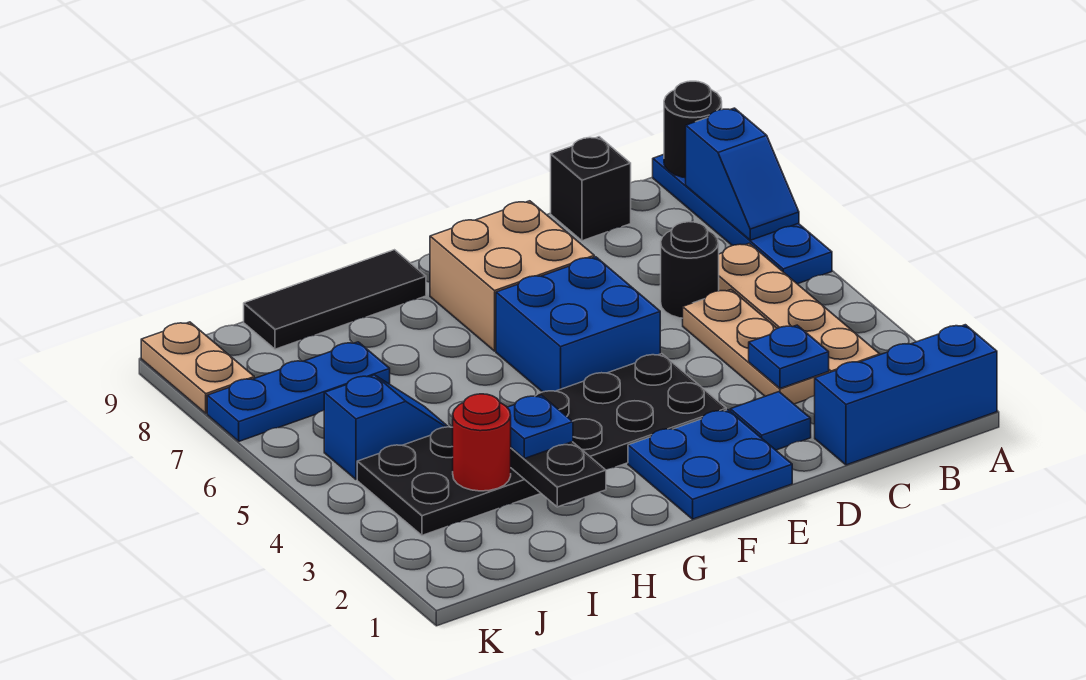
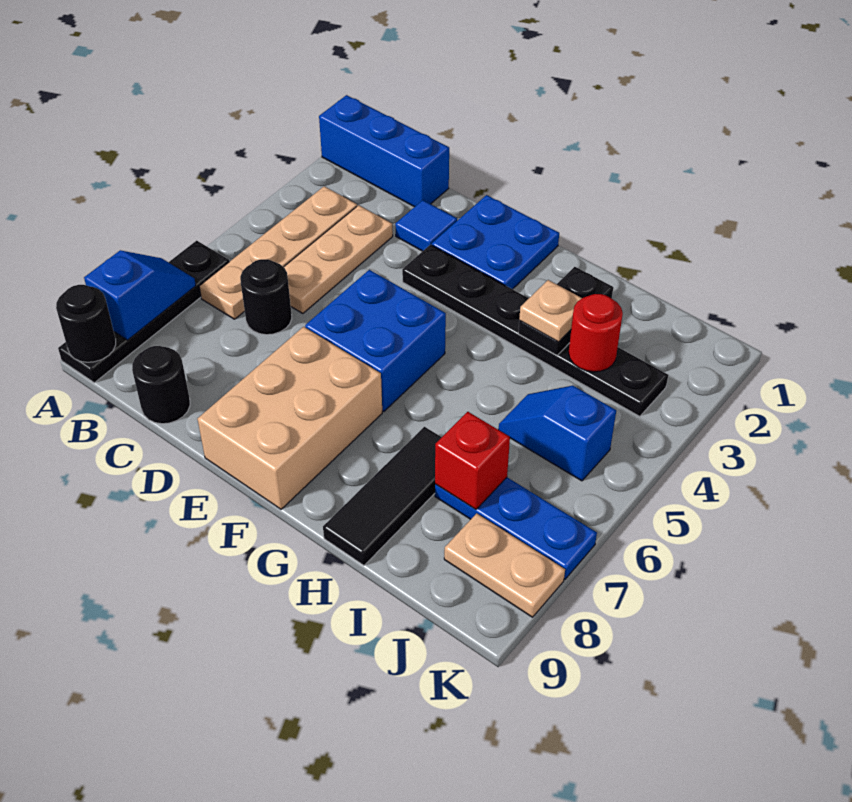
blue plate A6:A9 level 1 -> black plate A6:A9 level 1
blue plate C3 level 2 -> none
black brick C9 level 1 -> black round brick C9 level 1
black plate E3:J4 level 1 -> black plate E3:J3 level 1
tan brick E7:F8 level 1 -> tan brick E7:F9 level 1
black tile G9:I9 level 1 -> black tile H7:H9 level 1
blue plate H3 level 3 -> tan plate H3 level 3
none -> red brick I7 level 2
tan plate K8:K9 level 1 -> tan plate J8:K8 level 1

